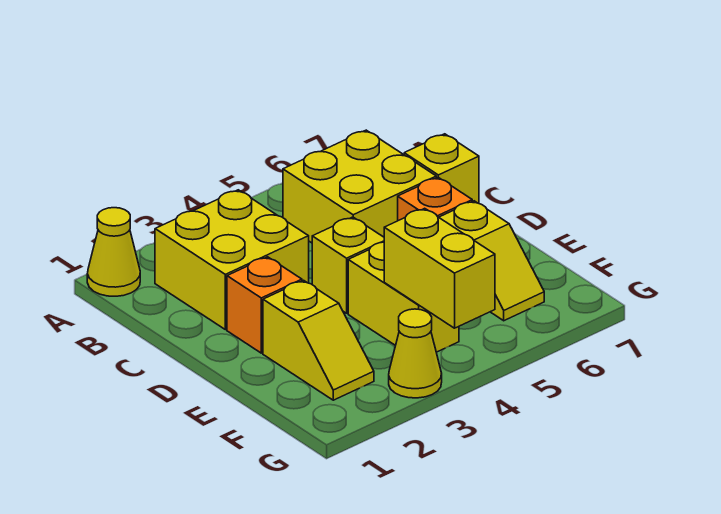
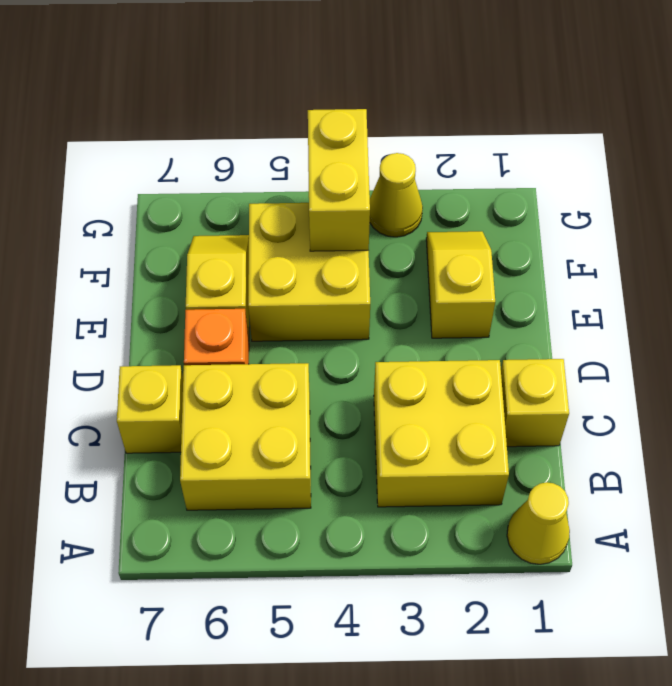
orange brick D2 level 1 -> none
yellow brick D4 level 1 -> yellow brick C1 level 1
yellow brick E4:F4 level 1 -> yellow brick E4:F5 level 1

